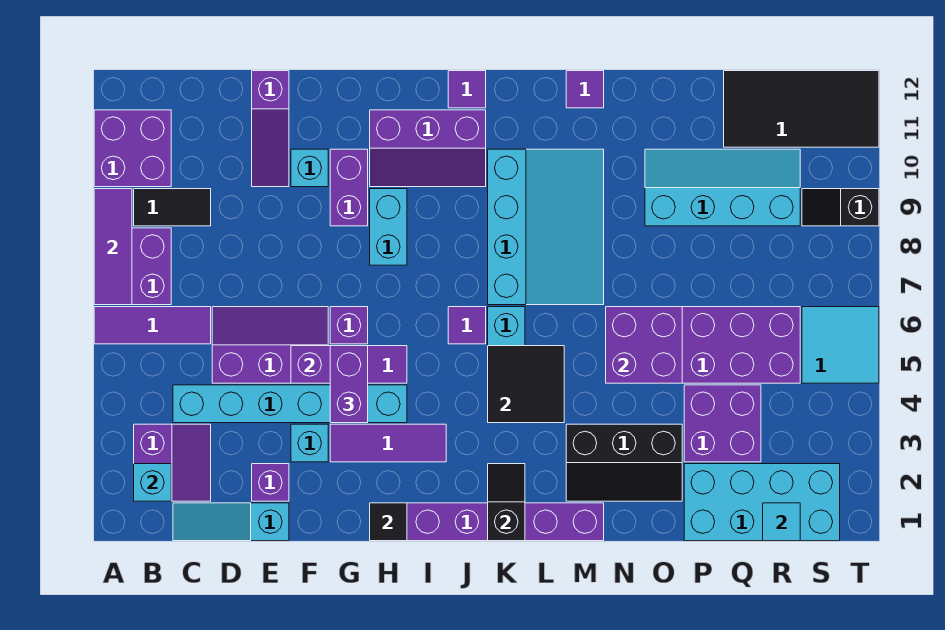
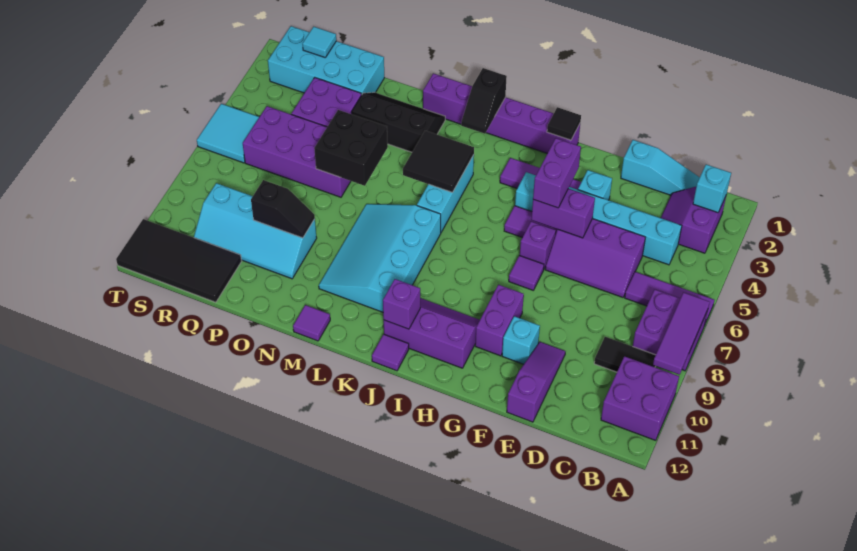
purple brick E2 level 1 -> purple brick J11 level 2
cyan brick H8:H9 level 1 -> none
purple tile J6 level 1 -> purple tile G7 level 1
purple brick N5:O6 level 2 -> black brick N5:O6 level 2
black slope S9:T9 level 1 top T -> black slope O9:P9 level 2 top P

